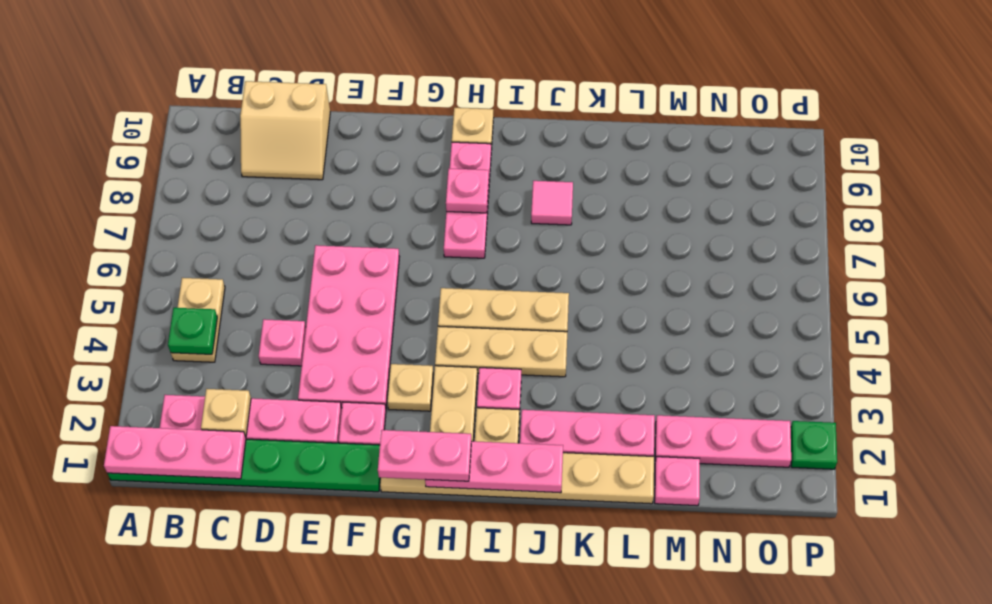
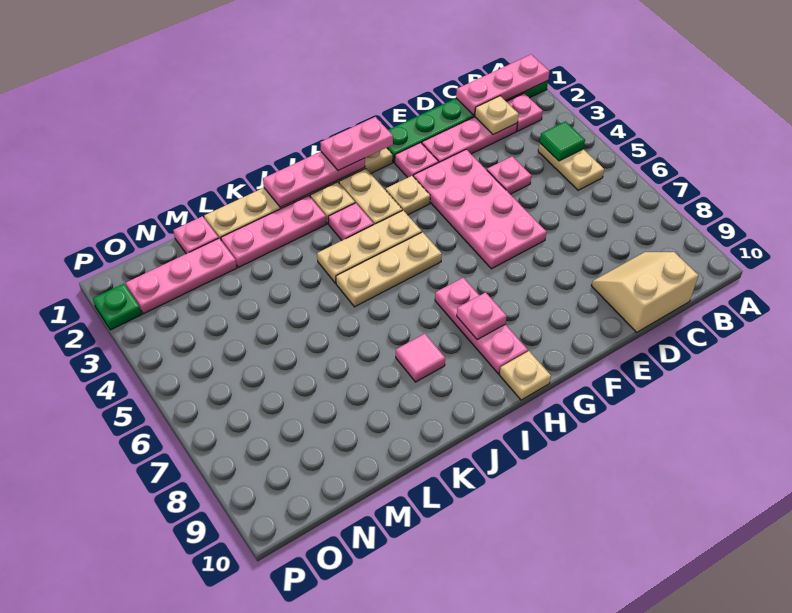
green plate B4 level 2 -> green tile B4 level 2

